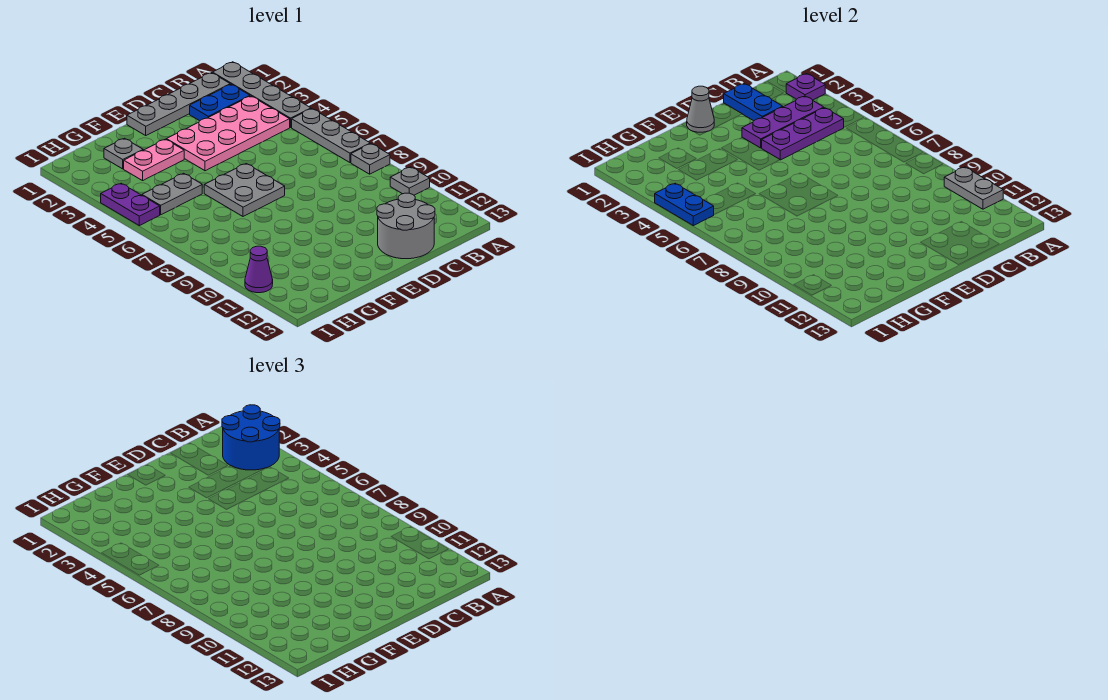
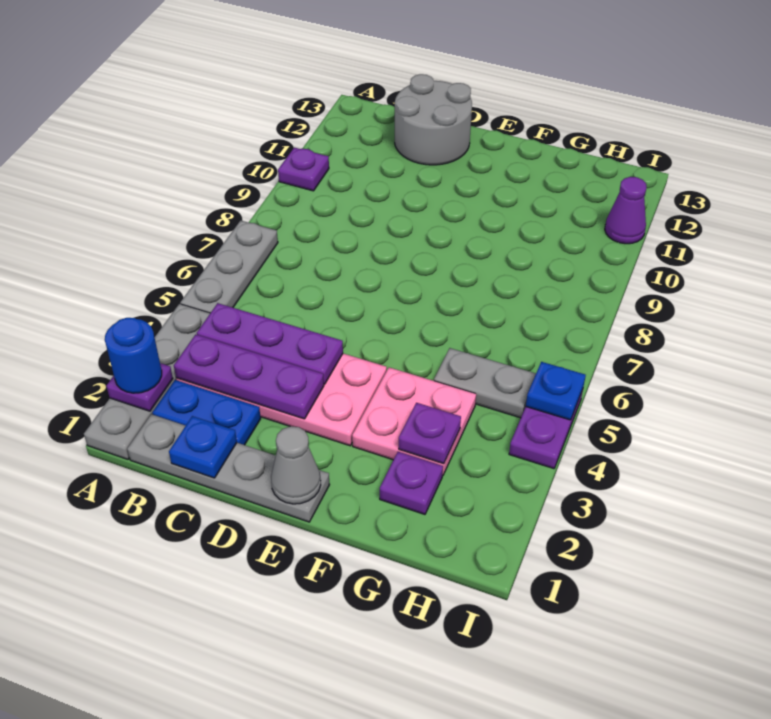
blue round brick A2:B3 level 3 -> blue round brick A2 level 3
grey plate A8 level 1 -> none
grey plate A10 level 1 -> purple plate A10 level 1
grey plate A10:A11 level 2 -> none
blue plate C1:C2 level 2 -> blue plate C1 level 2
grey plate E6:F7 level 1 -> none
pink plate F3:G3 level 1 -> pink plate F3:G4 level 1
grey plate G2 level 1 -> purple plate G2 level 1
none -> purple plate G3 level 2
blue plate I4:I5 level 2 -> blue plate I5 level 2

